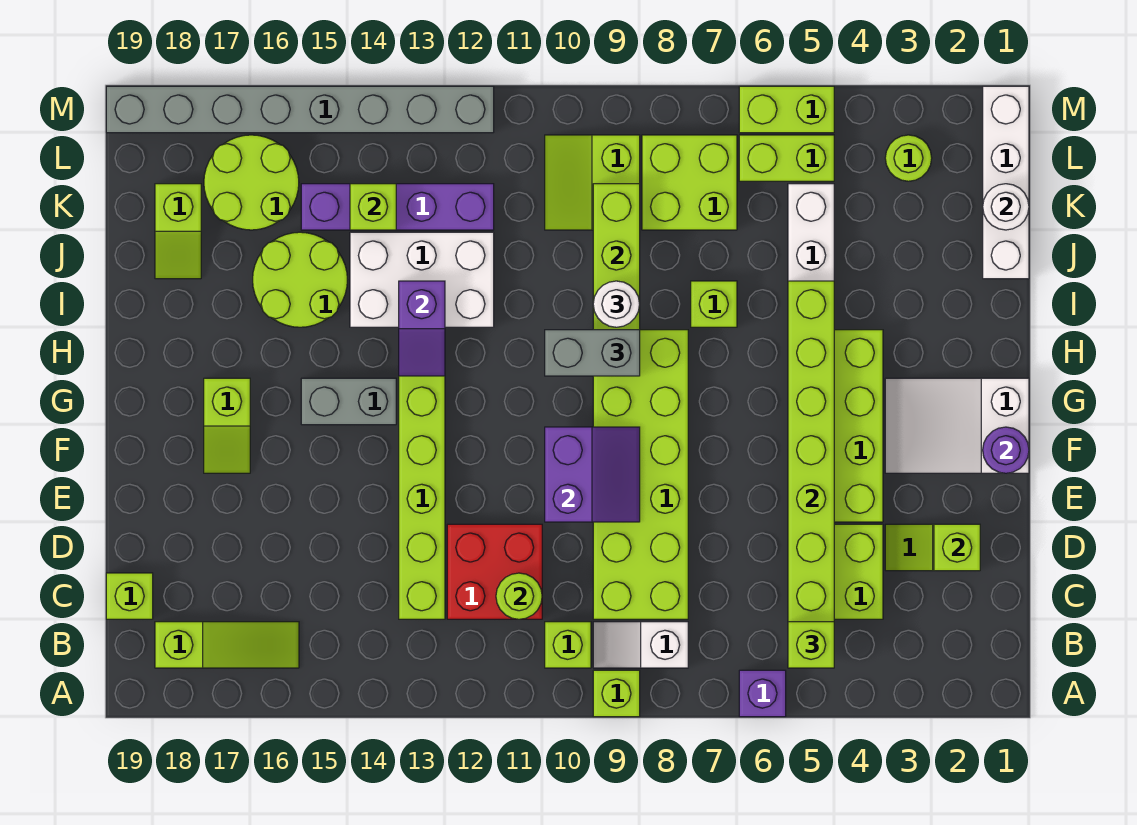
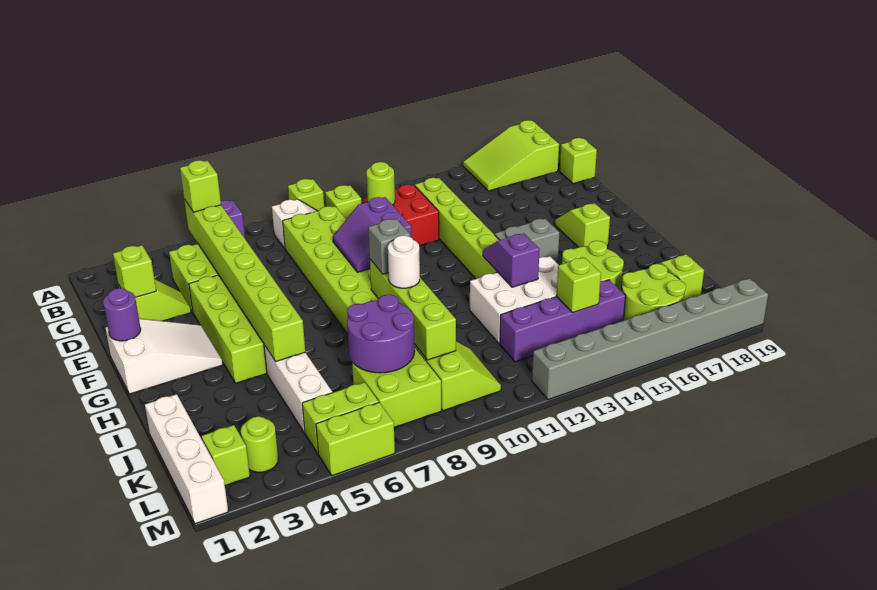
lime slope B16:B18 level 1 top 18 -> lime slope A16:B18 level 1 top 18
grey brick H9:H10 level 3 -> grey brick H9 level 3
lime brick I7 level 1 -> lime brick L2 level 1
none -> purple round brick J7:K8 level 2
white round brick K1 level 2 -> none

